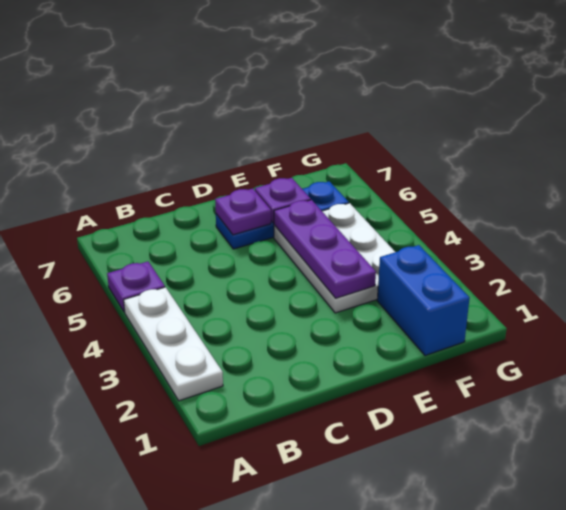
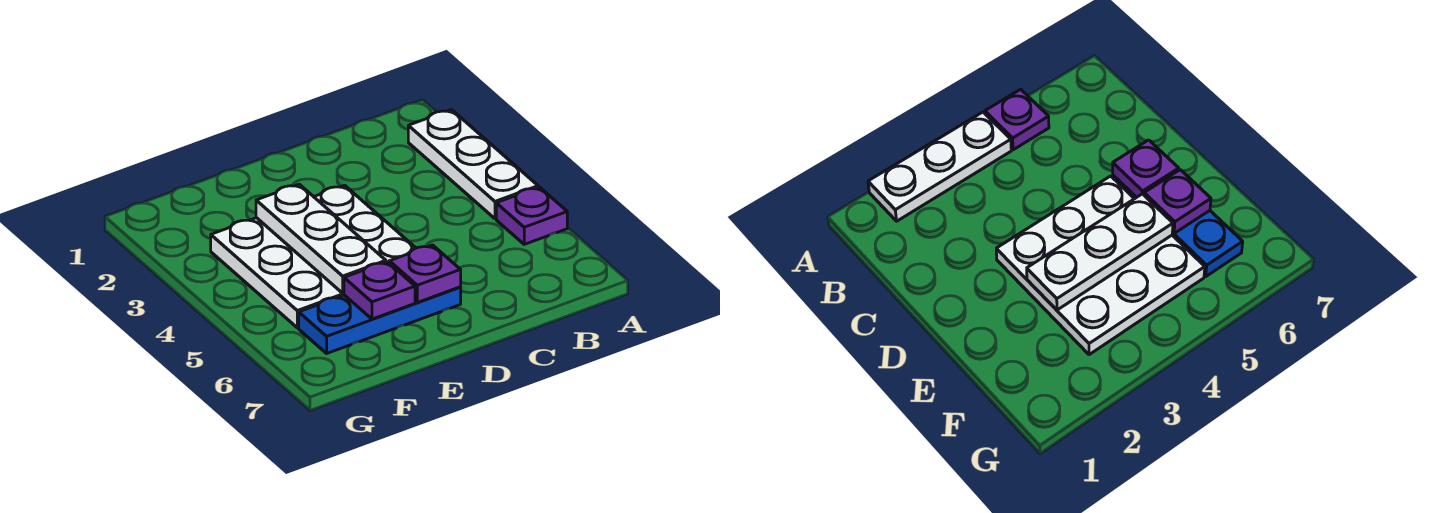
white plate E3:F5 level 1 -> white plate D3:F5 level 1
purple plate E3:E5 level 2 -> white plate E3:E5 level 2
blue brick F1:F2 level 1 -> none

